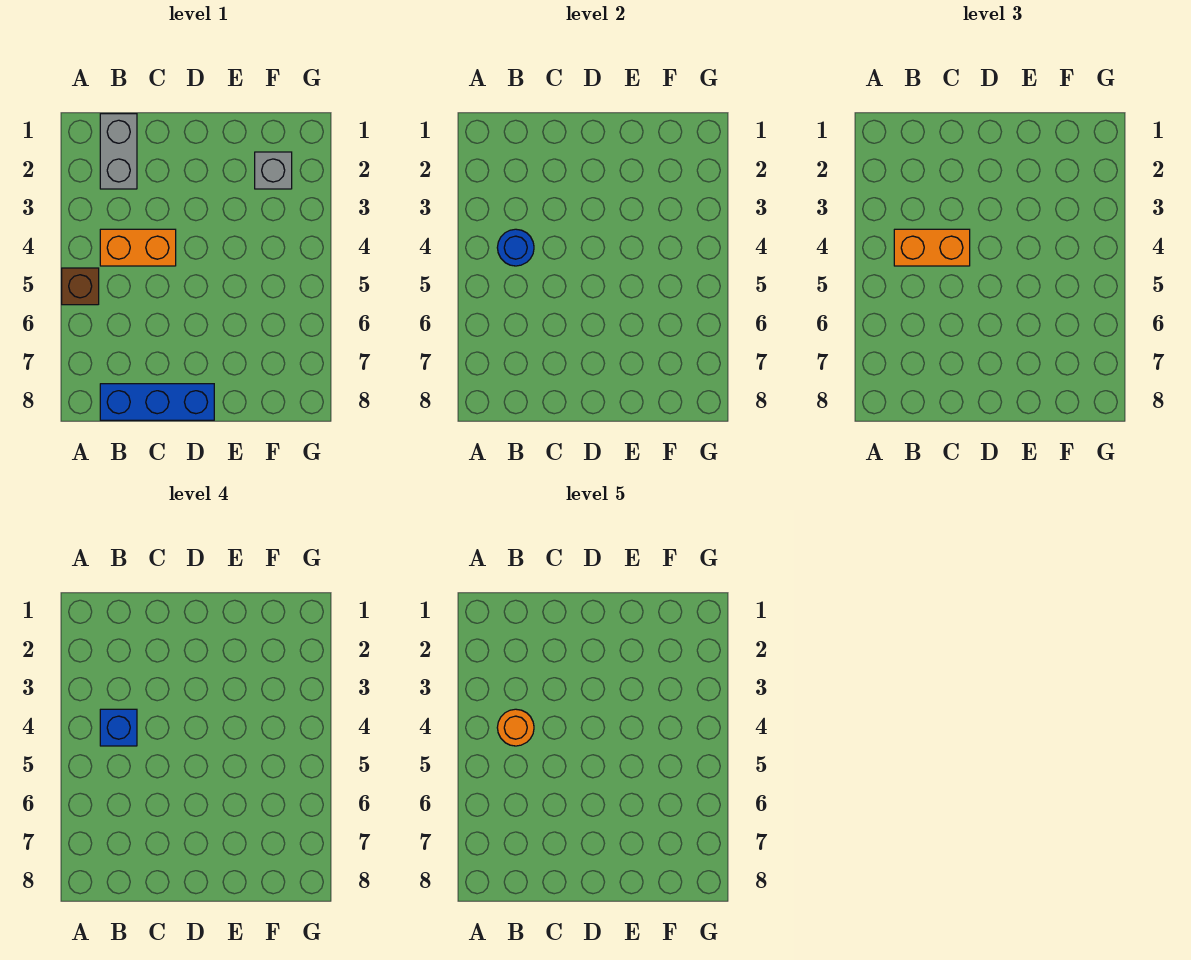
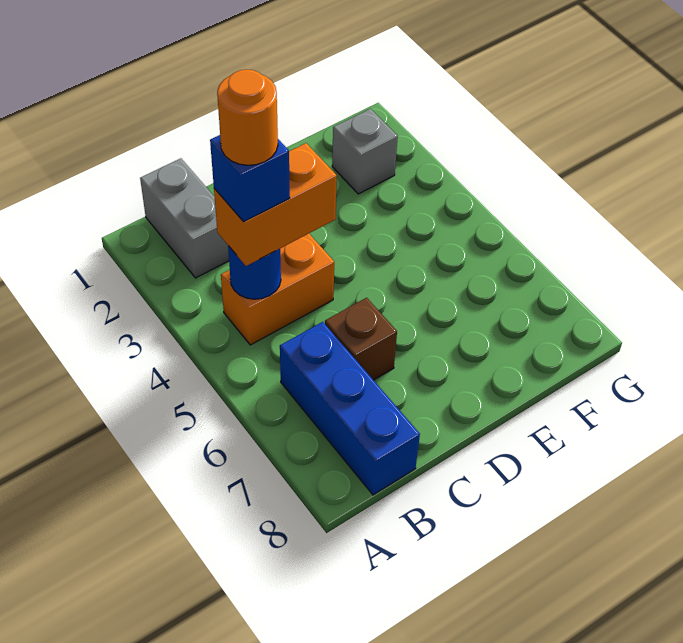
brown brick A5 level 1 -> brown brick C6 level 1
blue brick B8:D8 level 1 -> blue brick B6:B8 level 1

